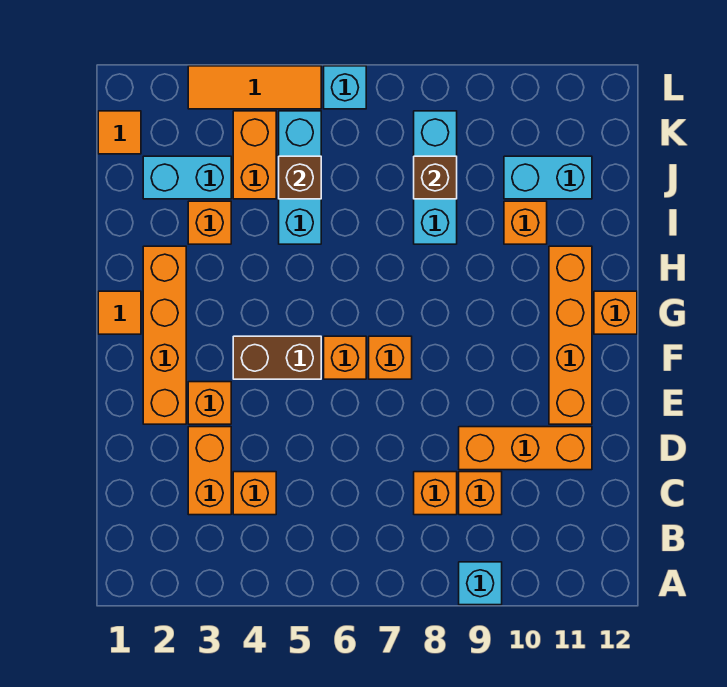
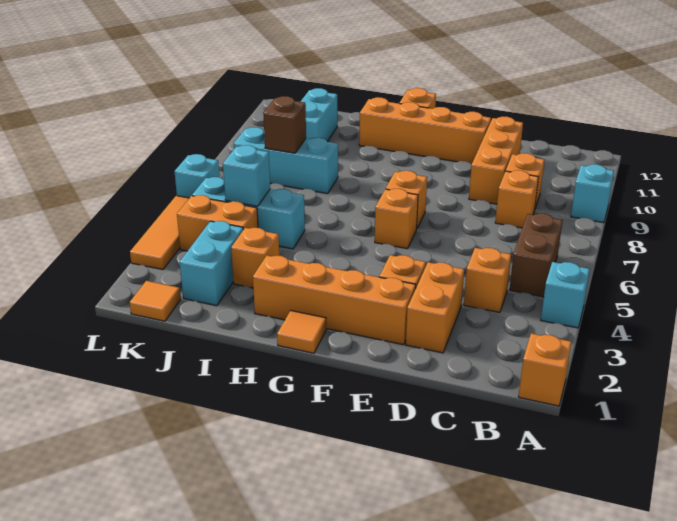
none -> cyan brick A4 level 1
orange brick C3:D3 level 1 -> orange brick D2:D3 level 1
brown brick F4:F5 level 1 -> brown brick B5:B6 level 1
orange brick I10 level 1 -> orange brick A1 level 1
brown brick J5 level 2 -> cyan brick J5 level 2

